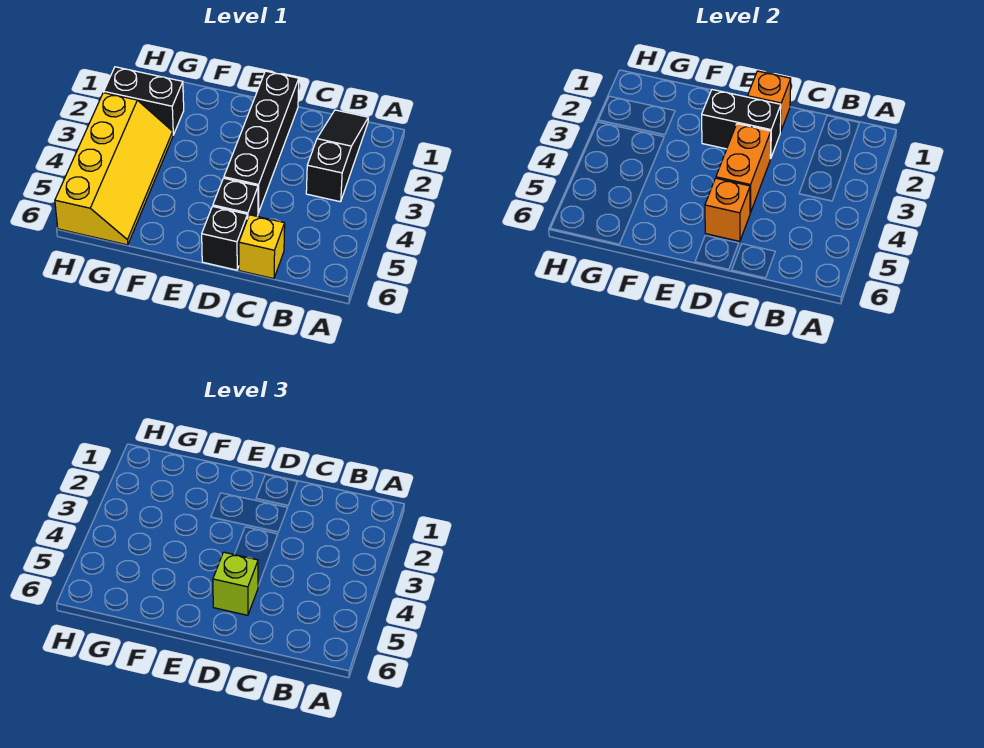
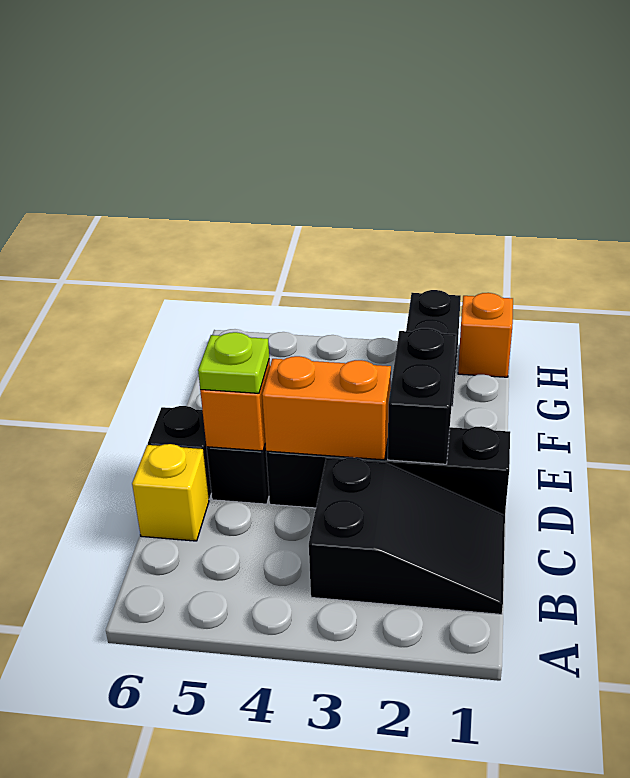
black slope B1:B3 level 1 top 3 -> black slope B1:C3 level 1 top 3
orange brick D1 level 2 -> orange brick H1 level 1
lime brick D5 level 3 -> lime plate D5 level 3
yellow slope G3:H6 level 1 top H -> none

